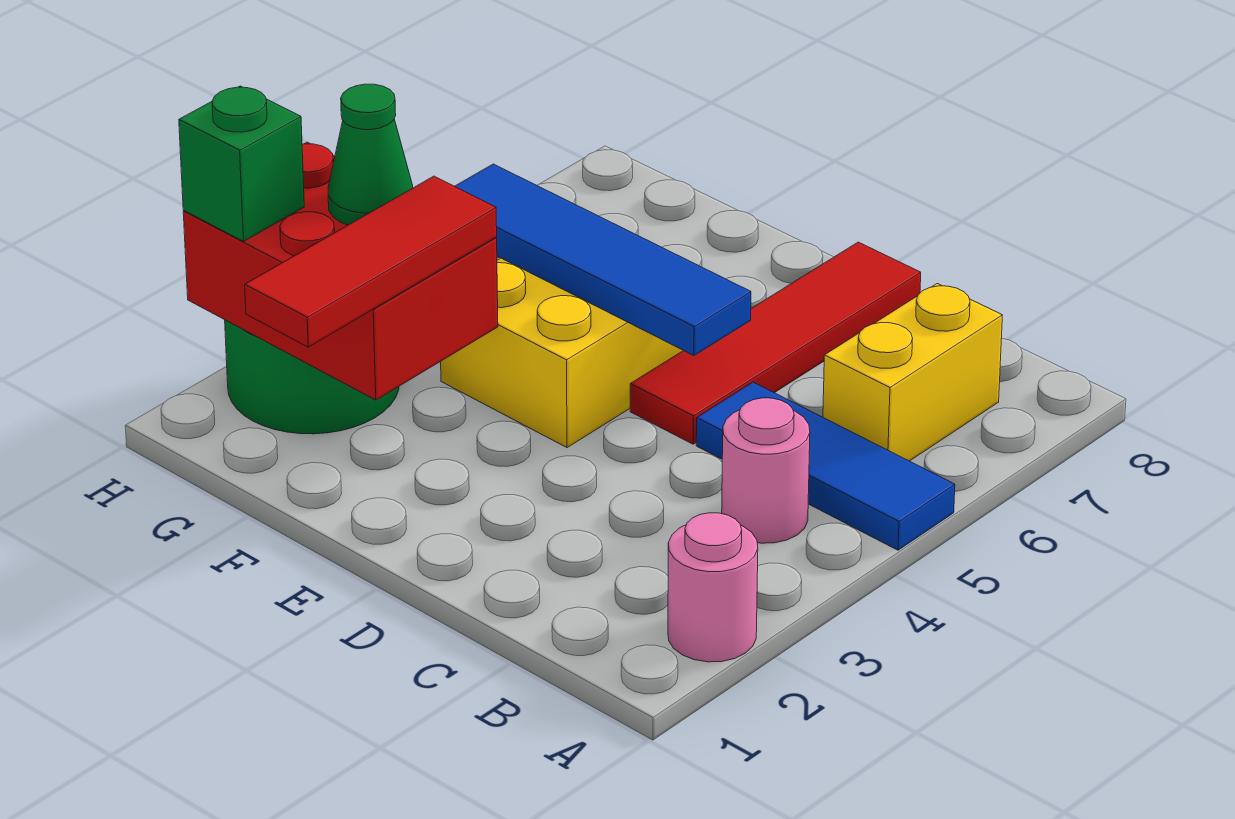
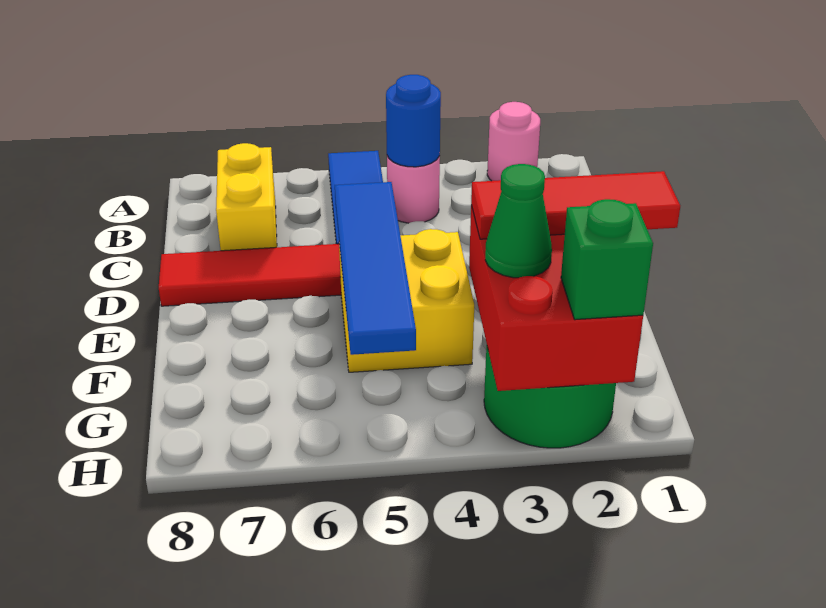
none -> blue round brick B4 level 2
yellow brick B6:B7 level 1 -> yellow brick B7:C7 level 1

